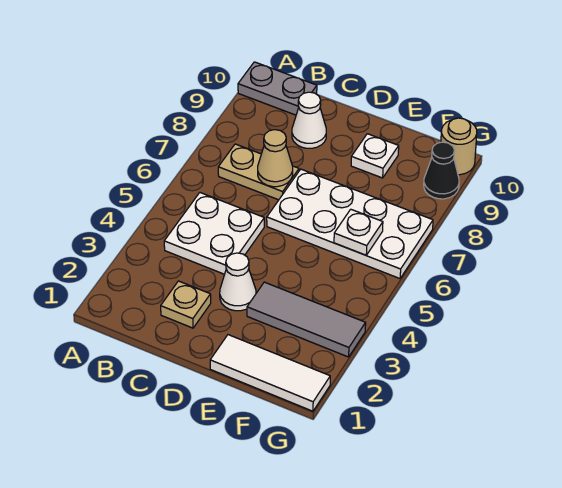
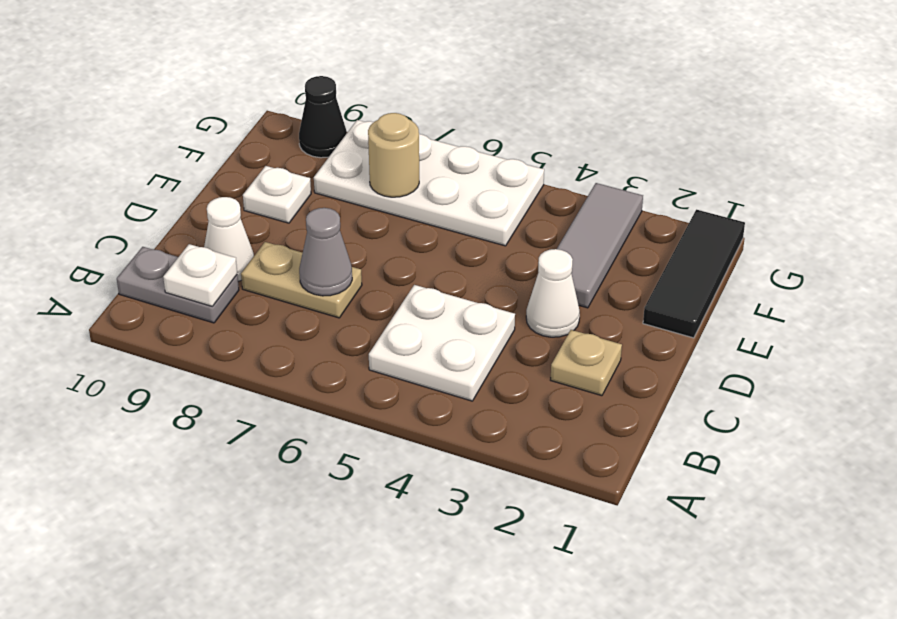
grey plate A10:B10 level 1 -> grey plate B9:B10 level 1
tan plate B7:C7 level 1 -> tan plate C7:C8 level 1
tan cone C7 level 2 -> grey cone C7 level 2
white plate D6:G7 level 1 -> white plate F5:G8 level 1
white tile E1:G1 level 1 -> black tile E1:G1 level 1
white plate F6 level 2 -> white plate B9 level 2
tan round brick G10 level 1 -> tan round brick F7 level 2

